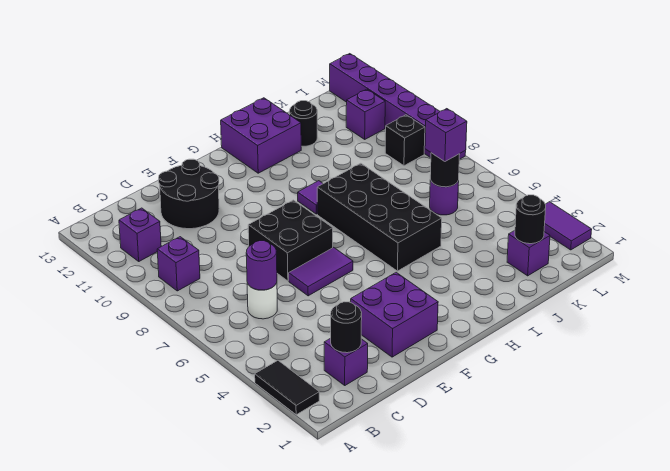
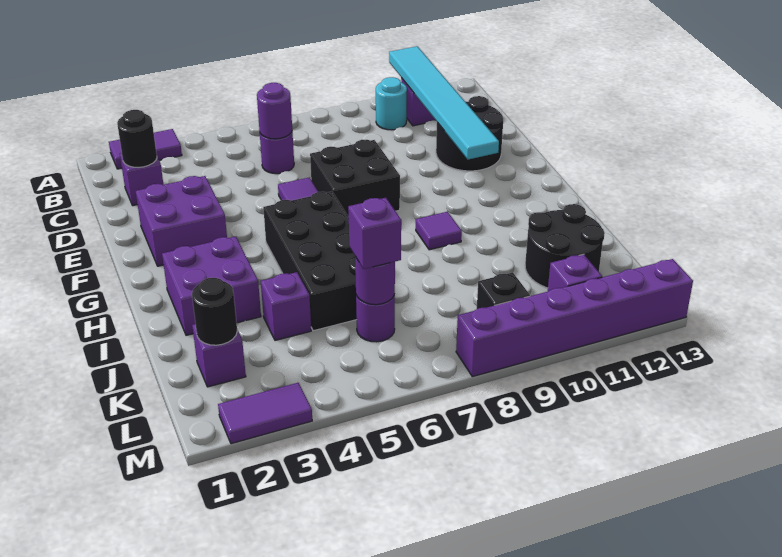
black tile A2:A3 level 1 -> purple tile A2:A3 level 1
none -> cyan tile A11:F11 level 2
purple brick B9 level 1 -> purple brick J4 level 1
none -> cyan round brick B10 level 1
white round brick C6 level 1 -> purple round brick C6 level 1
black brick H5:I8 level 1 -> black brick G5:J6 level 1
purple brick H12:I13 level 1 -> purple brick H2:I3 level 1
black round brick J12 level 1 -> black round brick J11:K12 level 1
black round brick K6 level 2 -> purple round brick K6 level 2

